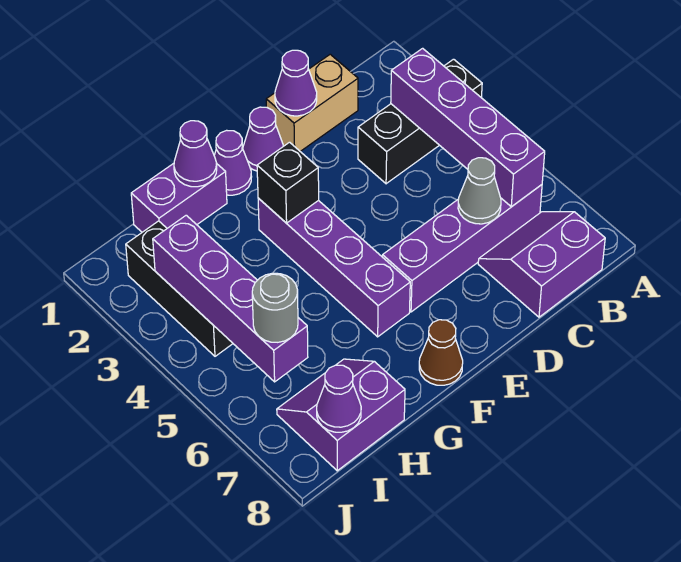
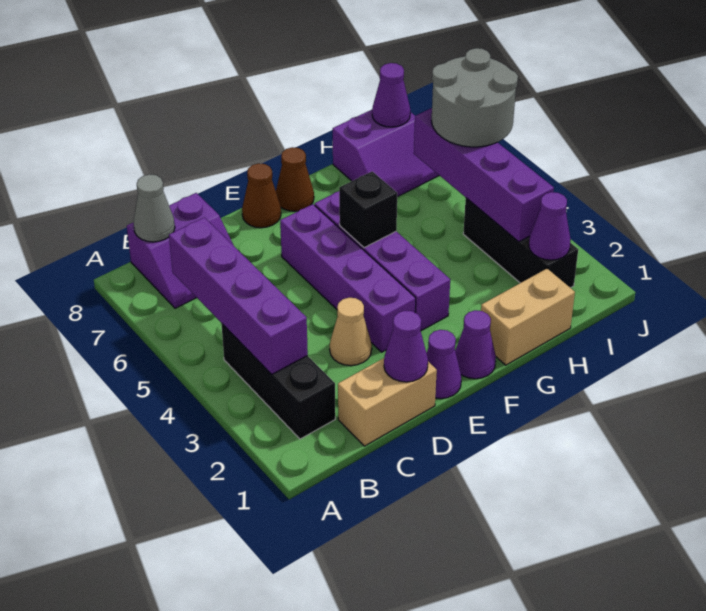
black brick A3:C3 level 1 -> black brick B2:B4 level 1
purple brick B6:E6 level 1 -> purple brick E3:E6 level 1
grey cone C6 level 2 -> grey cone B8 level 2
none -> tan cone D3 level 1
none -> brown cone E8 level 1
black brick F3 level 2 -> black brick F5 level 2
purple brick G1:H1 level 1 -> tan brick G1:H1 level 1
purple cone G1 level 2 -> purple cone I2 level 2
grey round brick I6 level 3 -> grey round brick I5:J6 level 3

